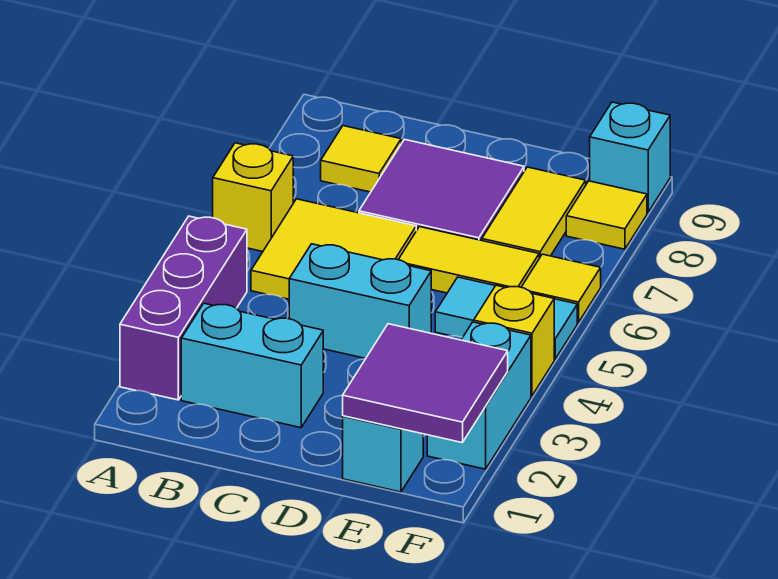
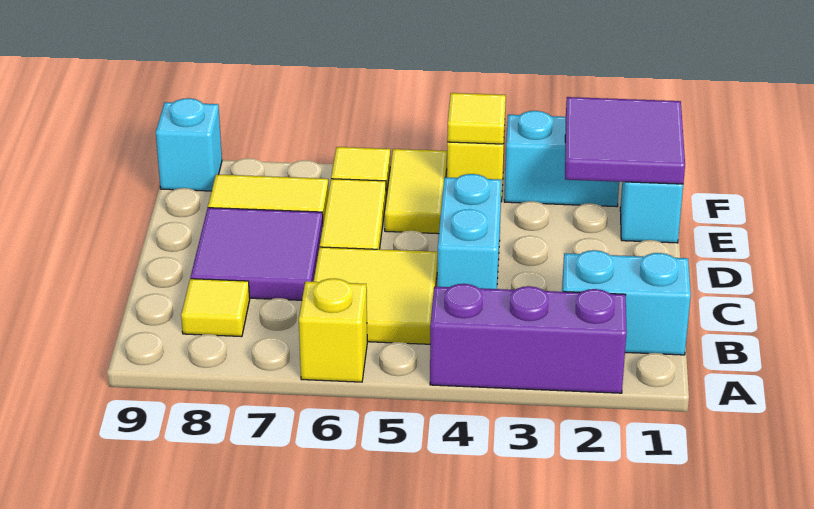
cyan brick B2:C2 level 1 -> cyan brick B1:B2 level 1
cyan tile E5:F5 level 1 -> yellow tile E5:F5 level 1
yellow tile F8 level 1 -> yellow tile F4 level 2

